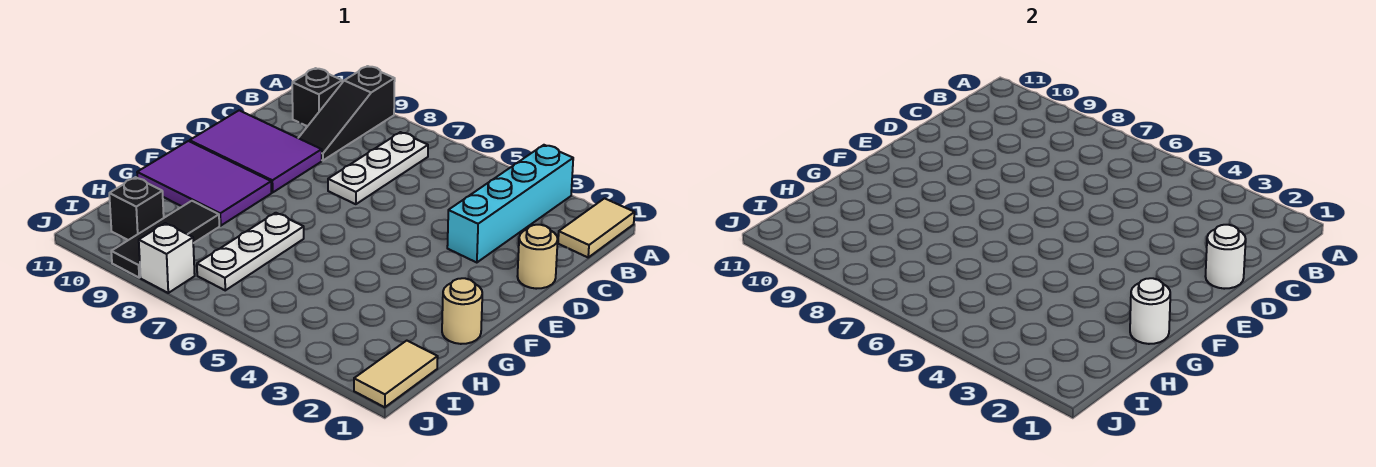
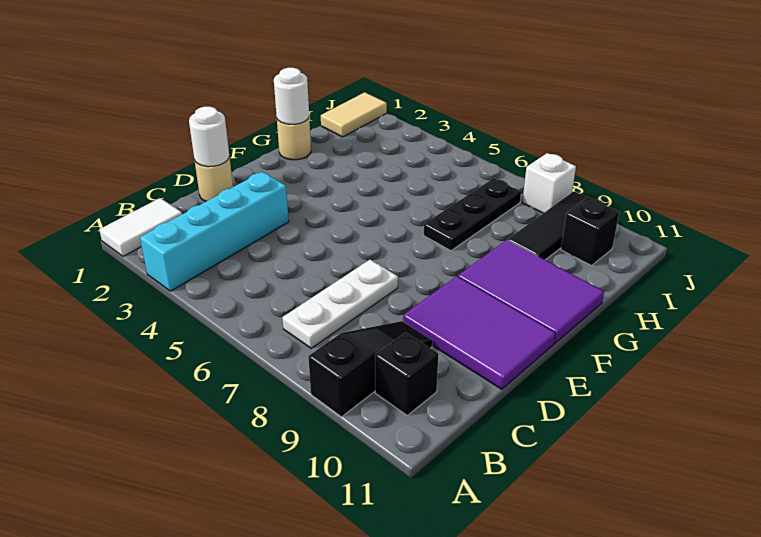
tan tile A1:B1 level 1 -> white tile A1:B1 level 1
white plate G7:I7 level 1 -> black plate G7:I7 level 1

